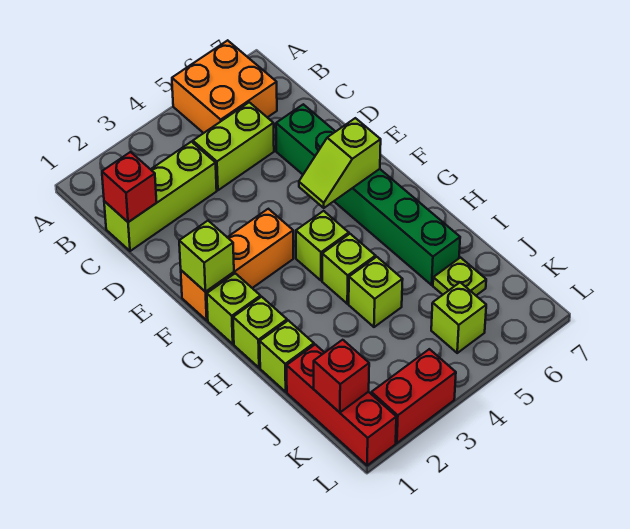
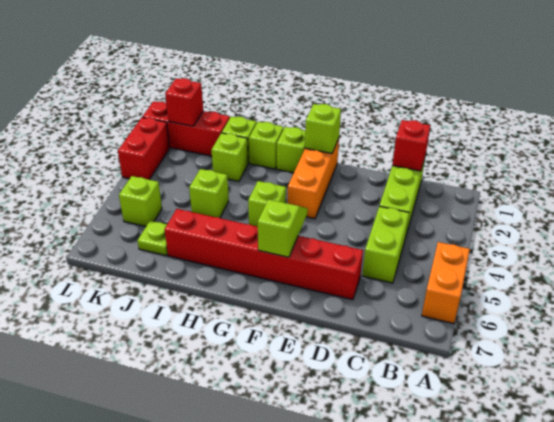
orange brick A5:B6 level 1 -> orange brick A5:A6 level 1
green brick D6:I6 level 1 -> red brick D6:I6 level 1
lime brick H4 level 1 -> lime brick I2 level 1

